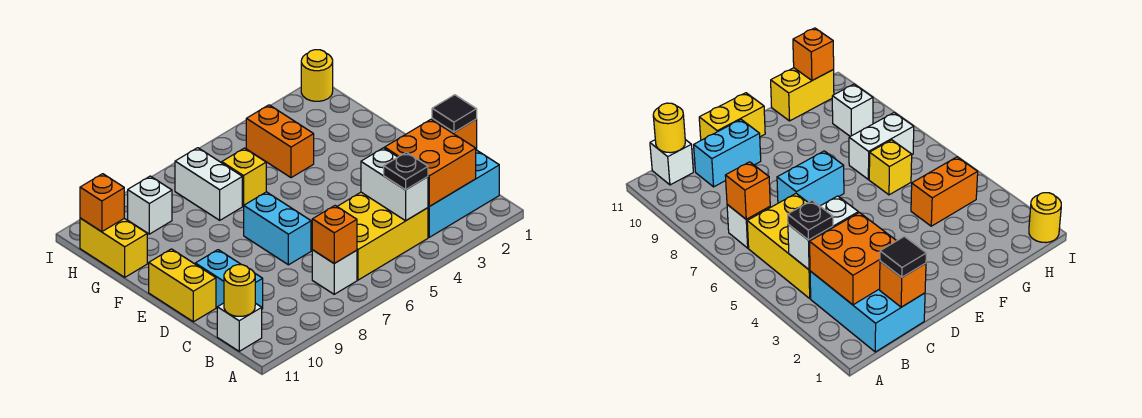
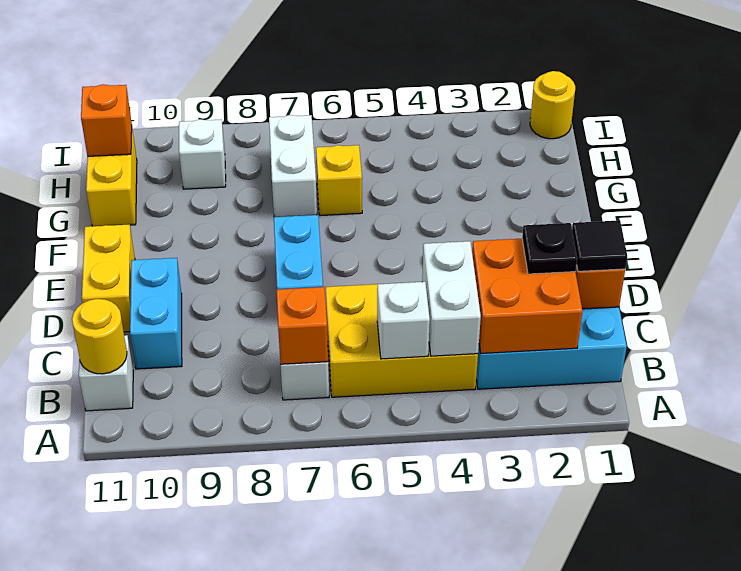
black plate B4 level 3 -> black plate C2 level 3
none -> white brick B5 level 2
orange brick G4:H4 level 1 -> none

